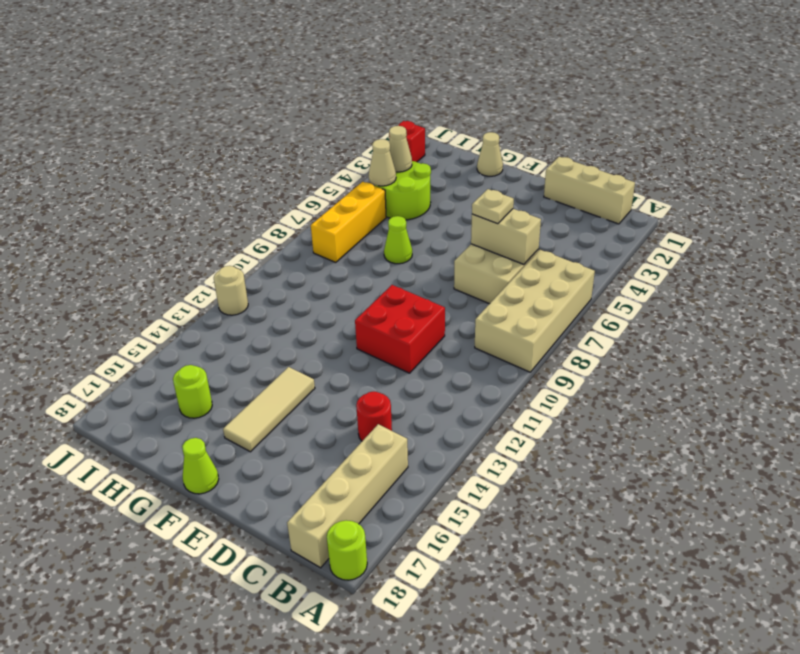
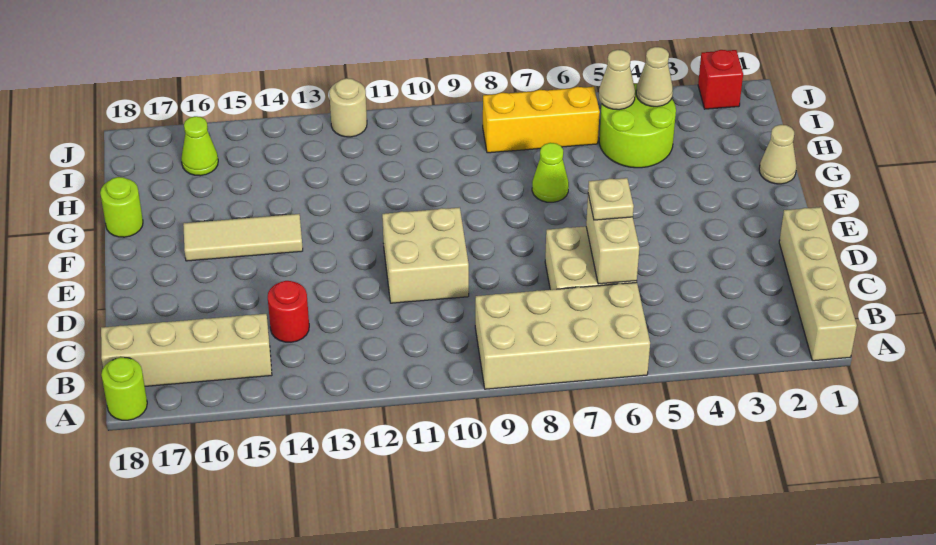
tan brick B1:D1 level 1 -> tan brick A1:D1 level 1
red brick D10:E11 level 1 -> tan brick D10:E11 level 1
lime cone F18 level 1 -> lime cone I16 level 1
lime round brick H16 level 1 -> lime round brick G18 level 1

